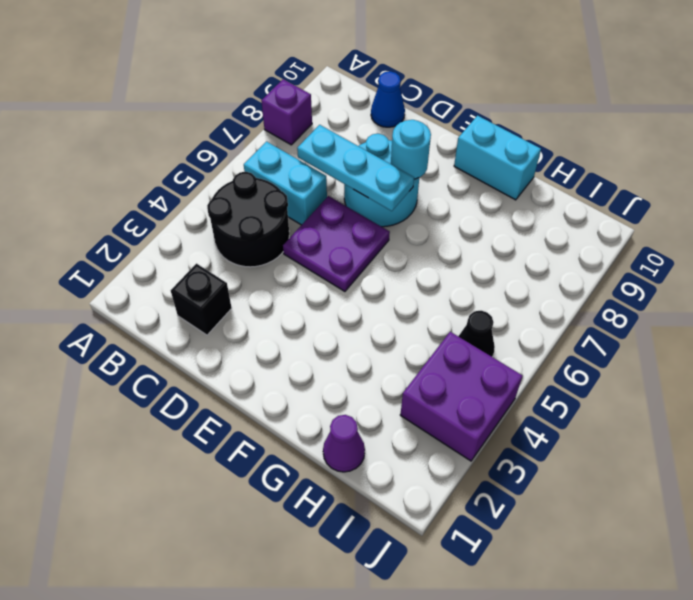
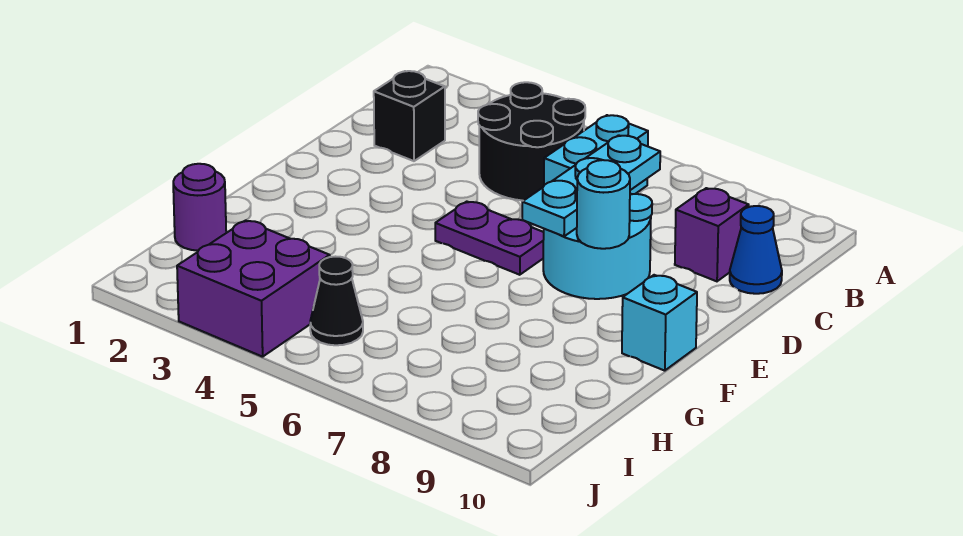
purple brick A8 level 1 -> purple brick C9 level 1
purple plate D5:E6 level 1 -> purple plate E5:E6 level 1
cyan brick F10:G10 level 1 -> cyan brick F10 level 1
purple cone H1 level 1 -> purple round brick H1 level 1

